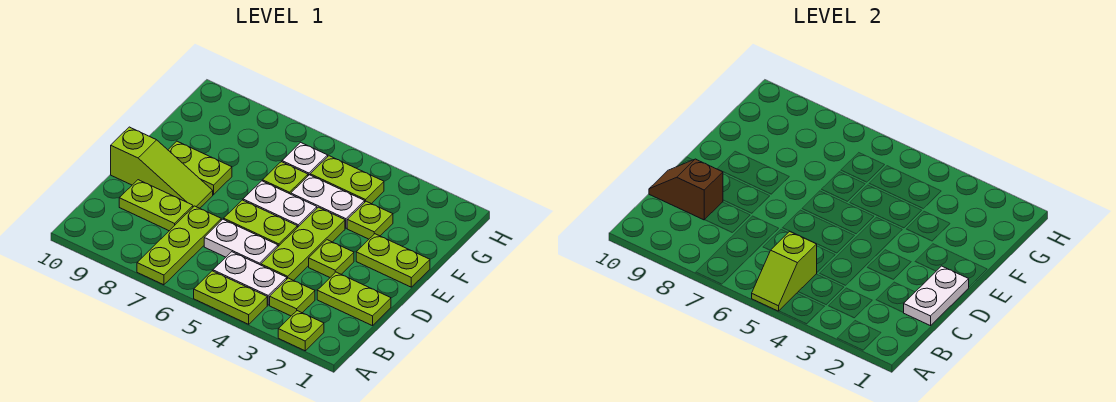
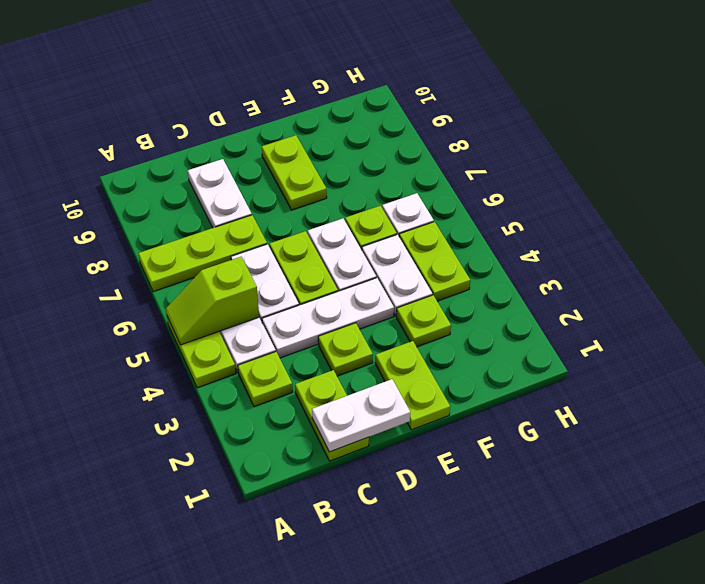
lime plate A2 level 1 -> none
lime plate C4:E4 level 1 -> white plate C4:E4 level 1
lime plate C8:C9 level 1 -> white plate C8:C9 level 1
brown slope C9:C10 level 2 top 9 -> none
lime slope D8:D10 level 1 top 10 -> none

